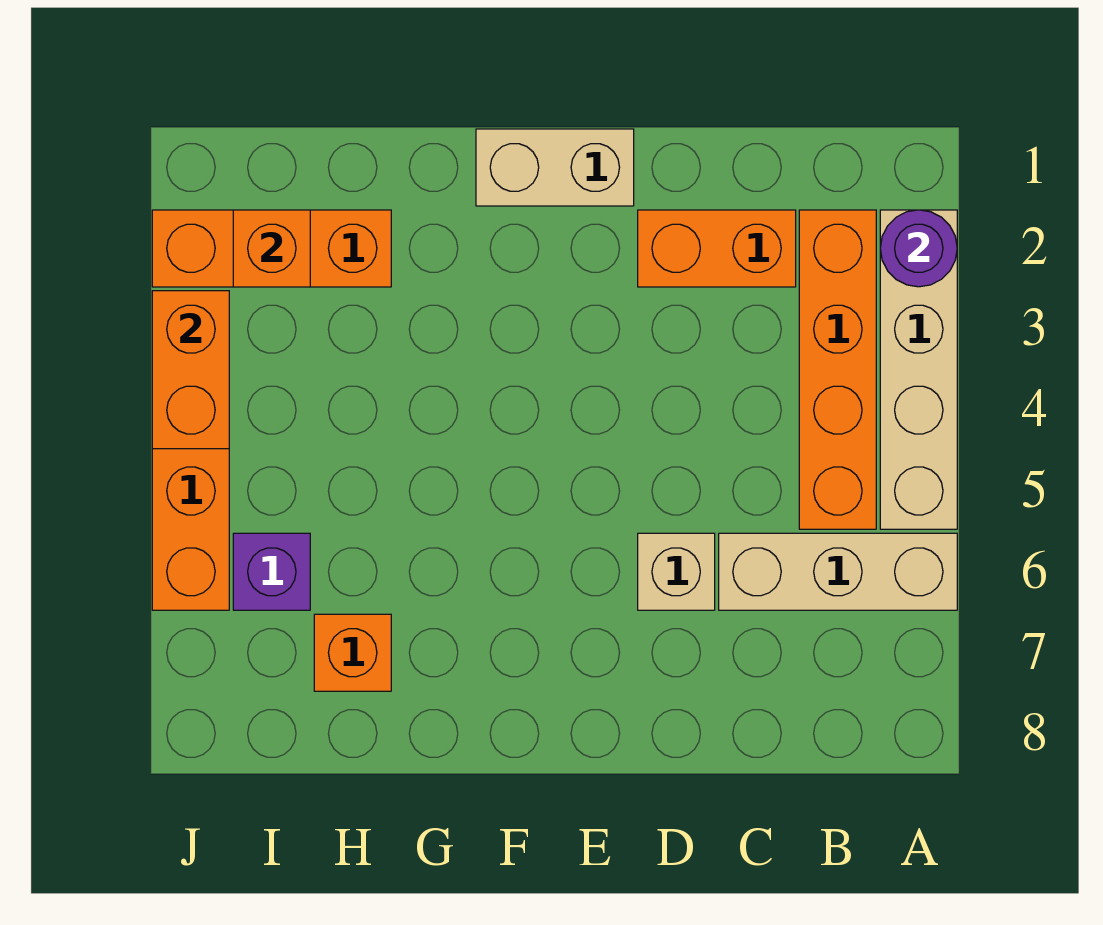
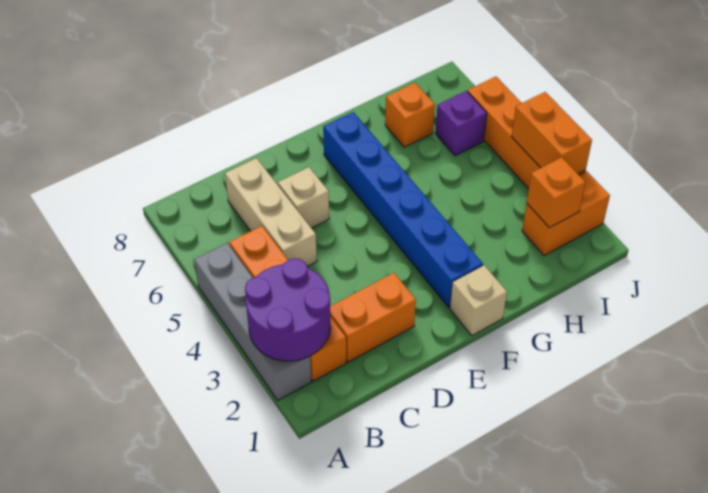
tan brick A2:A5 level 1 -> grey brick A2:A5 level 1
purple round brick A2 level 2 -> purple round brick A2:B3 level 2
tan brick A6:C6 level 1 -> tan brick C5:C7 level 1
tan brick E1:F1 level 1 -> tan brick F1 level 1
none -> blue brick F2:F7 level 1
orange brick H2:J2 level 1 -> orange brick I2:J2 level 1

